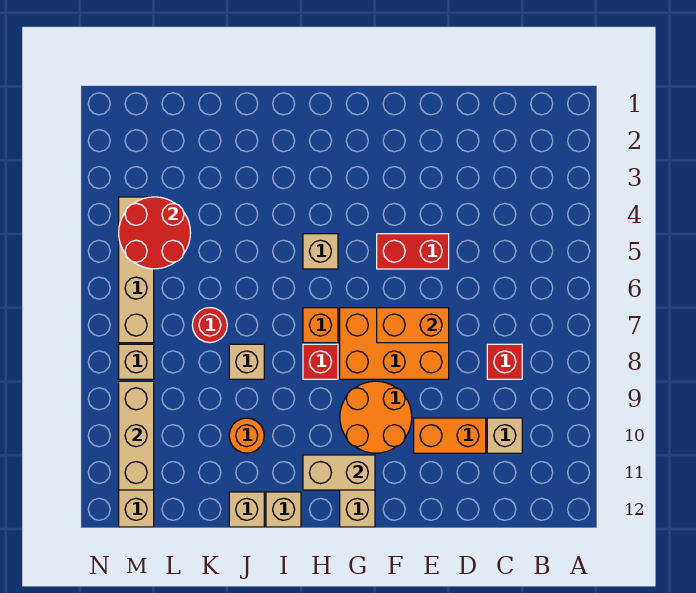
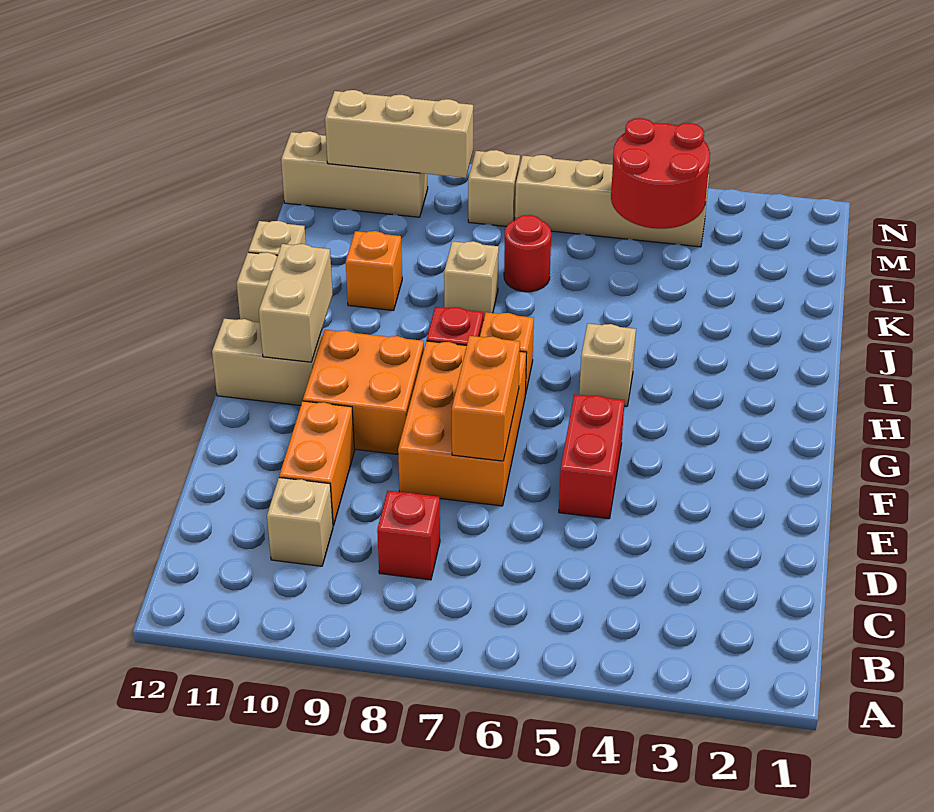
orange round brick F9:G10 level 1 -> orange brick F9:G10 level 1
orange round brick J10 level 1 -> orange brick J10 level 1

